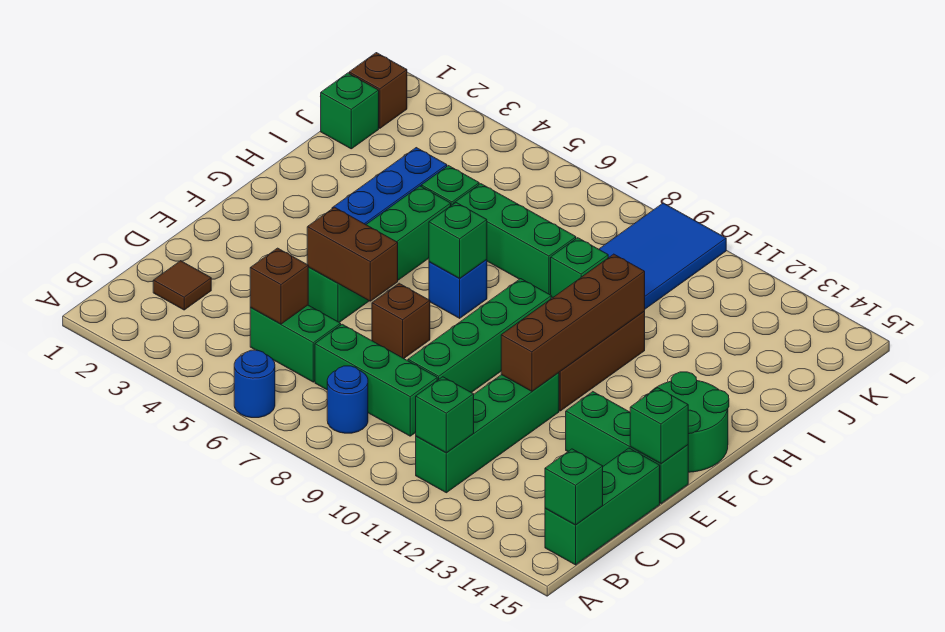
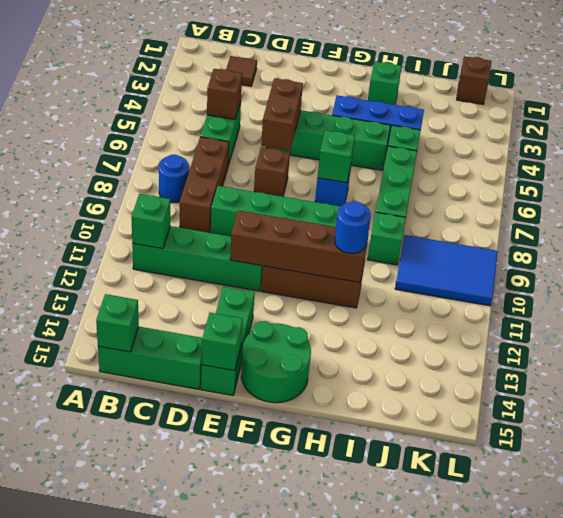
blue round brick A6 level 1 -> blue round brick H11 level 3
green brick C7:C9 level 1 -> brown brick C7:C9 level 1
green brick J1 level 1 -> green brick H2 level 1

